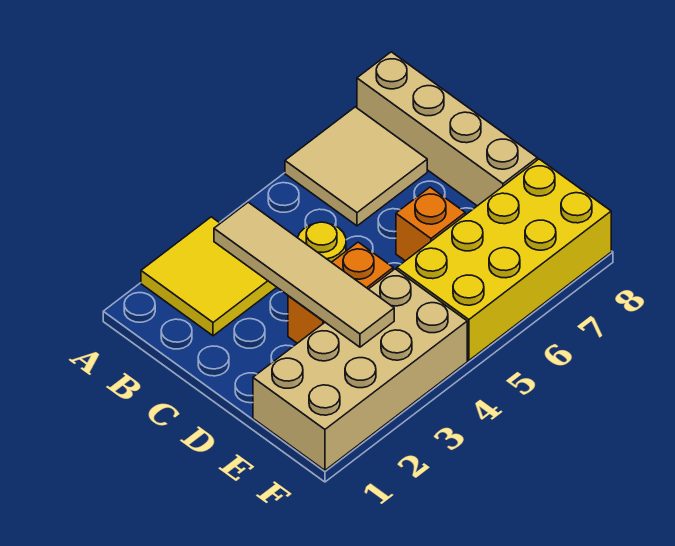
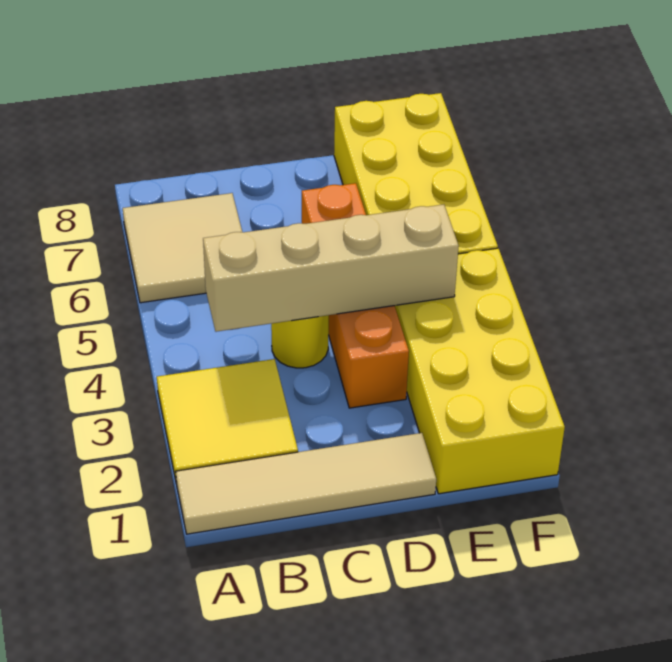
tan brick A8:D8 level 1 -> tan brick B4:E4 level 2
tan tile B3:E3 level 2 -> tan tile A1:D1 level 1
tan brick E1:F4 level 1 -> yellow brick E1:F4 level 1

